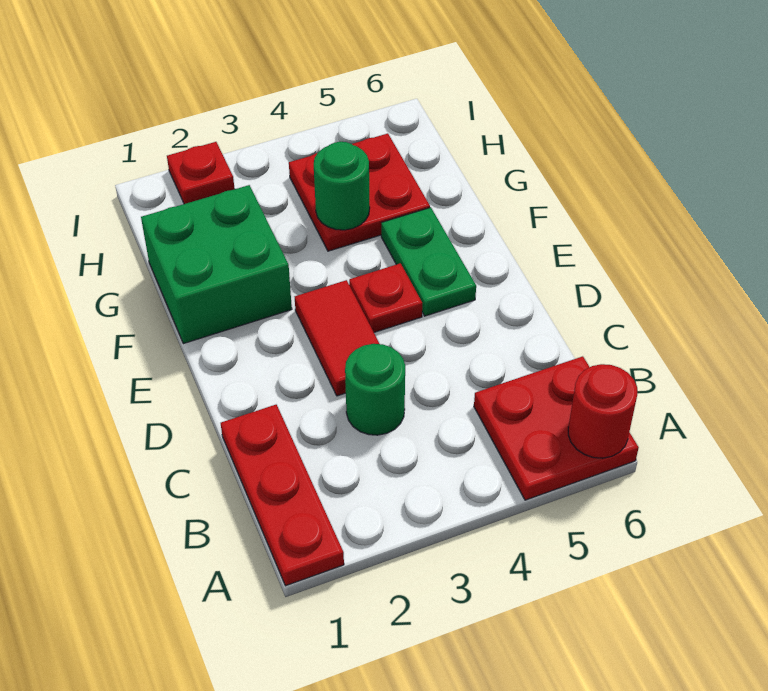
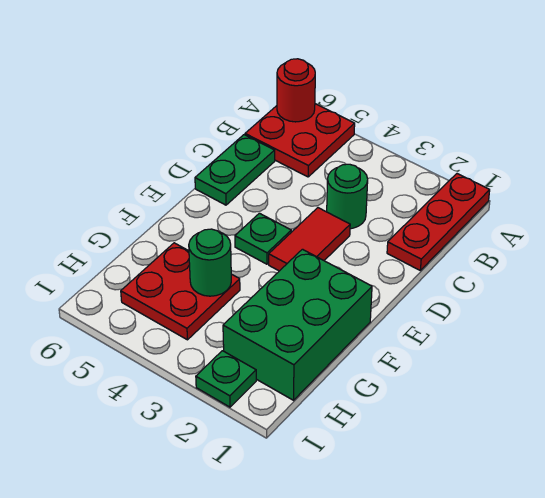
red plate E4 level 1 -> green plate E4 level 1
green plate E5:F5 level 1 -> green plate C6:D6 level 1
green brick F1:G2 level 1 -> green brick F1:H2 level 1
red plate I2 level 1 -> green plate I2 level 1

